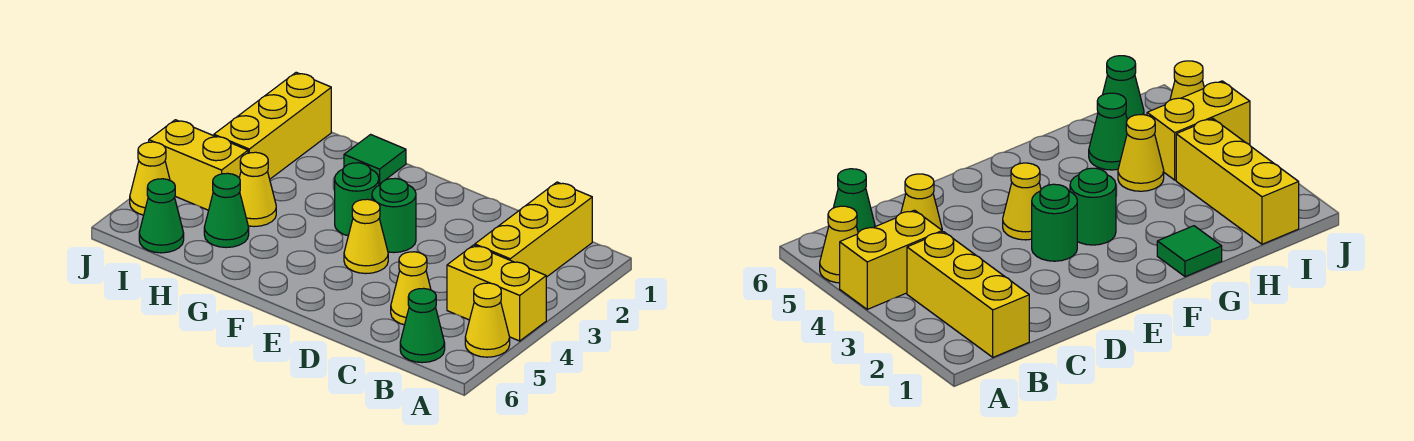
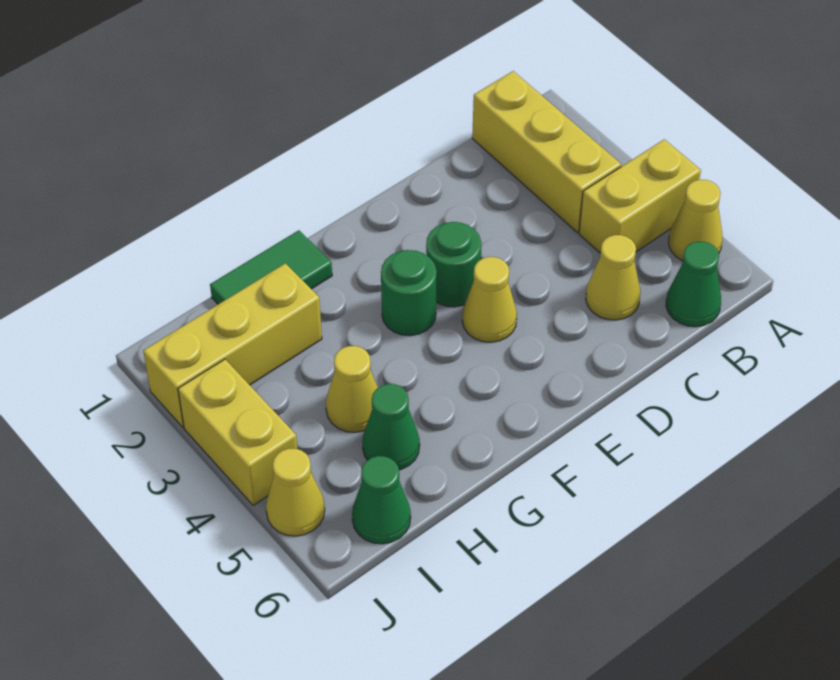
green tile G1 level 1 -> green tile G1:H1 level 1
yellow brick I1:I3 level 1 -> yellow brick H2:J2 level 1
yellow brick I4:J4 level 1 -> yellow brick J3:J4 level 1

